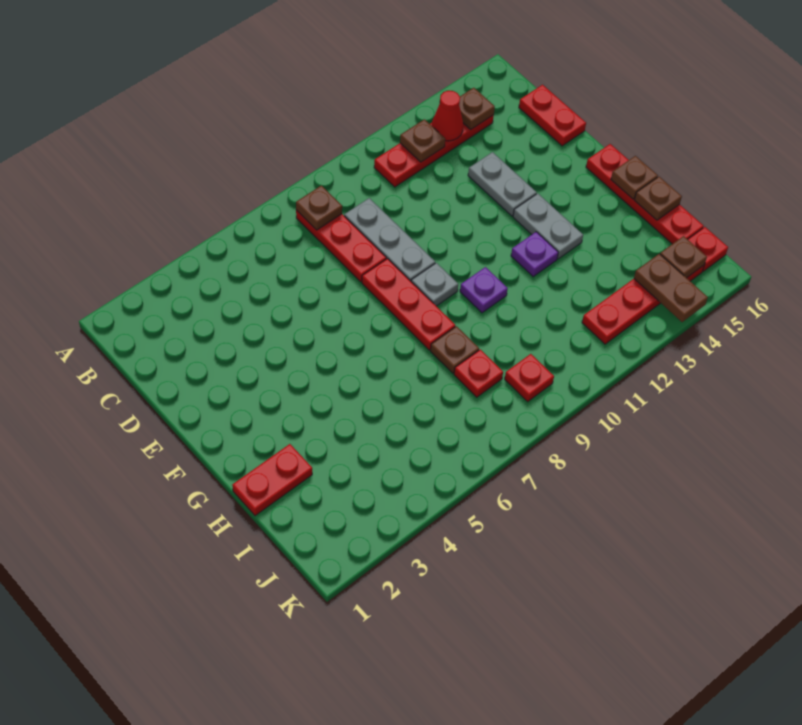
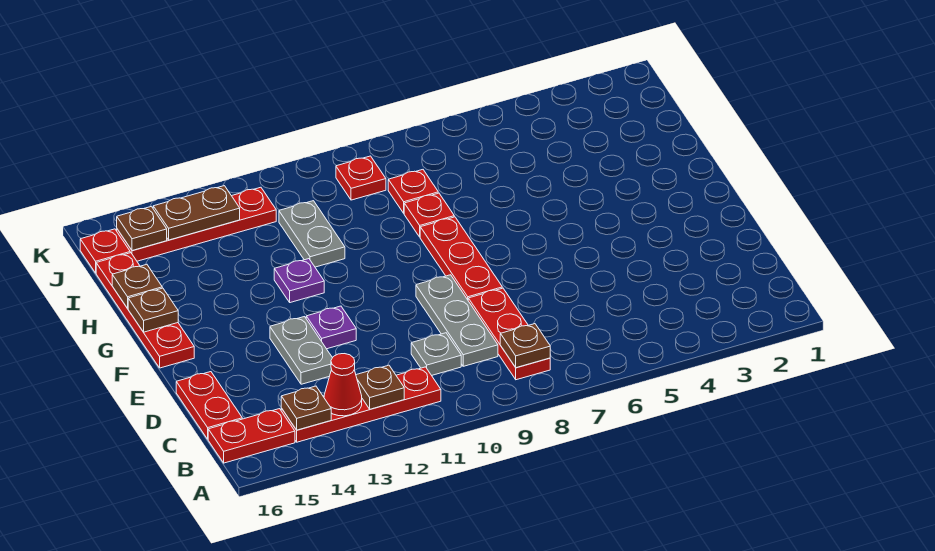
grey plate F9 level 1 -> grey plate C10 level 1
grey plate F13:G13 level 1 -> grey plate H11:I11 level 1
purple plate G10 level 1 -> purple plate E12 level 1
red plate H1:H2 level 1 -> red plate B15:B16 level 1
brown plate H8 level 1 -> red plate H8 level 1
brown plate J14:K14 level 2 -> brown plate J13:J14 level 2

